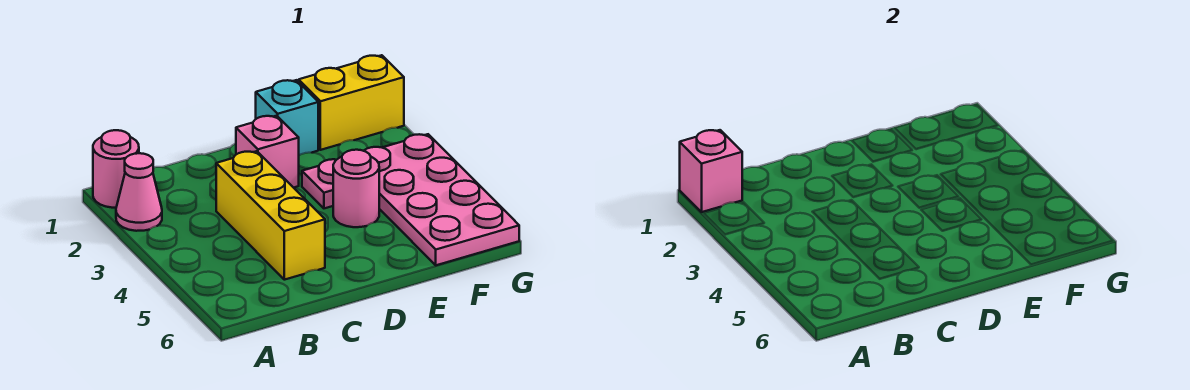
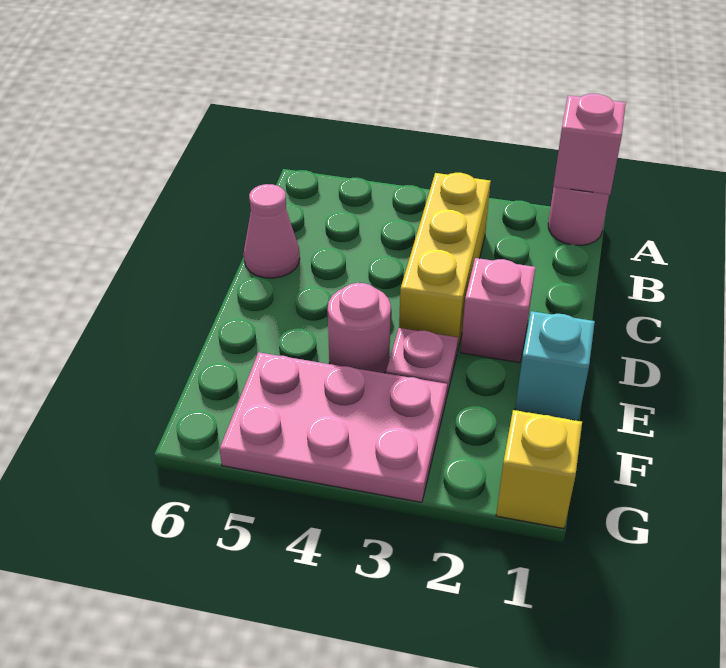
pink cone A2 level 1 -> pink cone C6 level 1
yellow brick C3:C5 level 1 -> yellow brick B3:D3 level 1
yellow brick F1:G1 level 1 -> yellow brick G1 level 1
pink plate F3:G6 level 1 -> pink plate F3:G5 level 1

